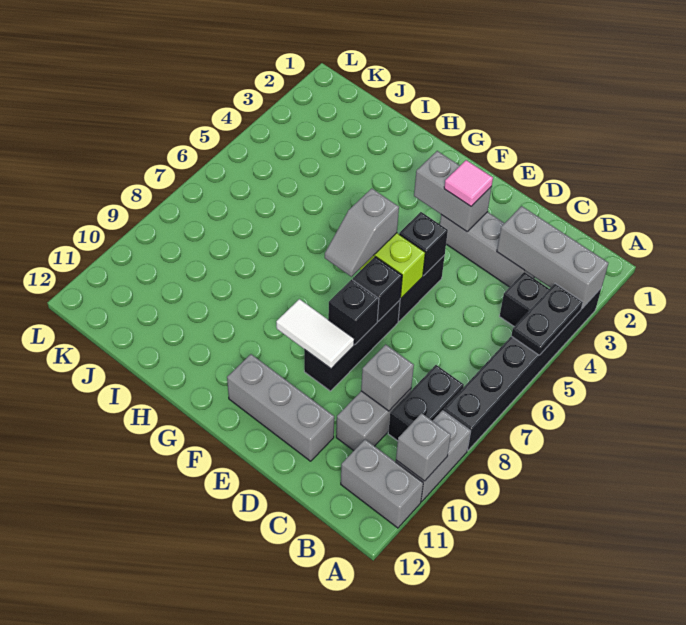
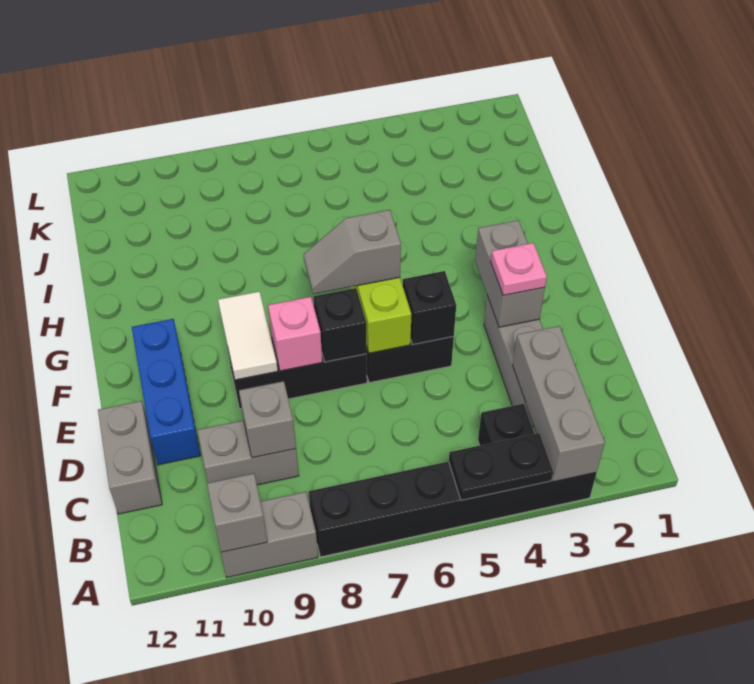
grey brick A11:B11 level 1 -> grey brick C12:D12 level 1
black brick B8:B9 level 1 -> none
grey brick D11:F11 level 1 -> blue brick D11:F11 level 1
pink tile E3 level 3 -> pink plate E3 level 3
black brick E8 level 2 -> pink brick E8 level 2

